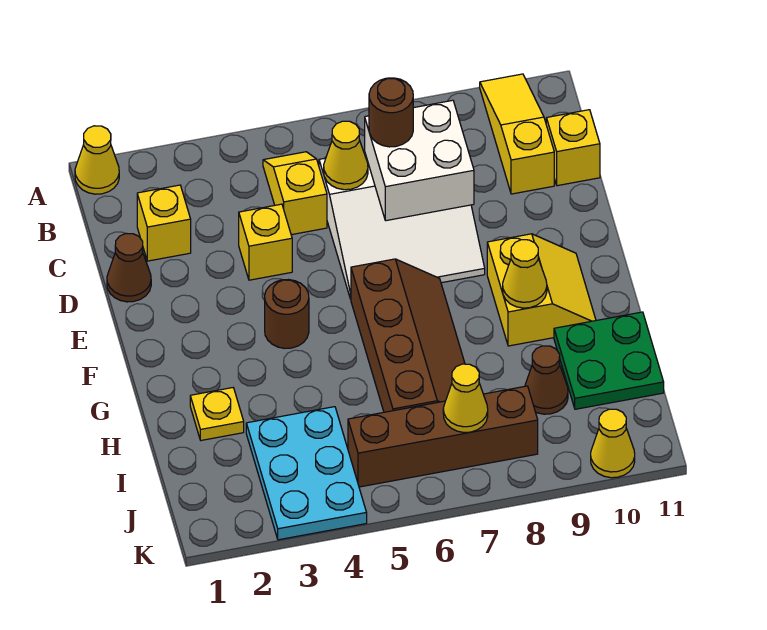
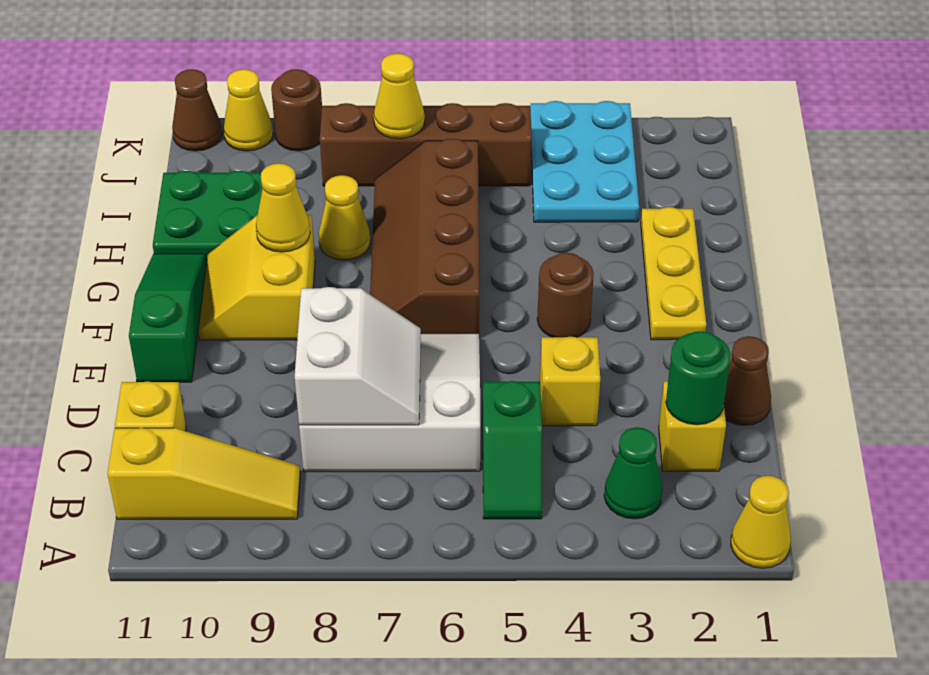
yellow slope A10:C10 level 1 top C -> yellow slope B9:B11 level 1 top 11
none -> green cone B3 level 1
yellow slope B5:C5 level 1 top C -> green slope B5:C5 level 1 top C
none -> green round brick C2 level 2
yellow cone C6 level 2 -> yellow cone H8 level 1
white brick C7:D8 level 2 -> white slope C7:D8 level 2 top 8
brown round brick C7 level 3 -> brown round brick K9 level 1
none -> green slope E11:G11 level 1 top E
yellow plate H2 level 1 -> yellow plate F2:H2 level 1
brown cone I9 level 1 -> brown cone K11 level 1

